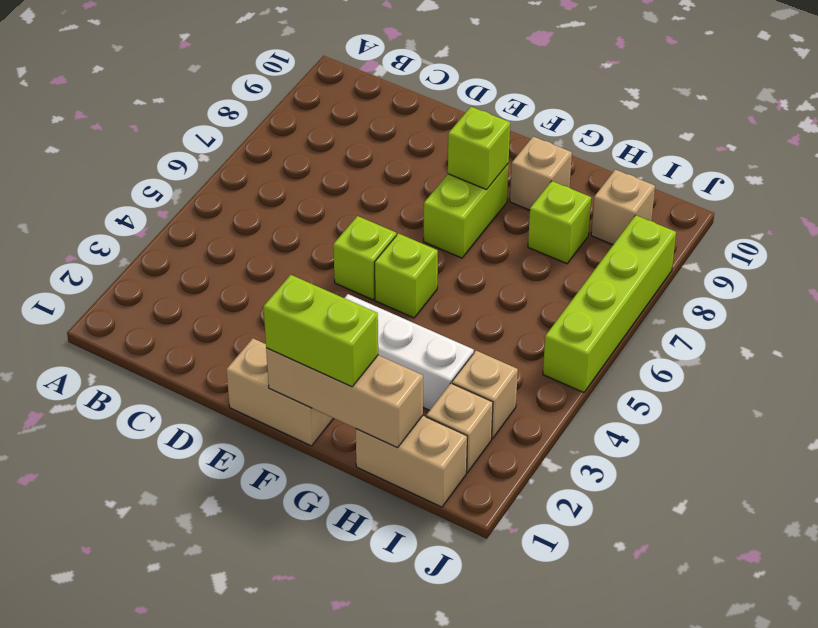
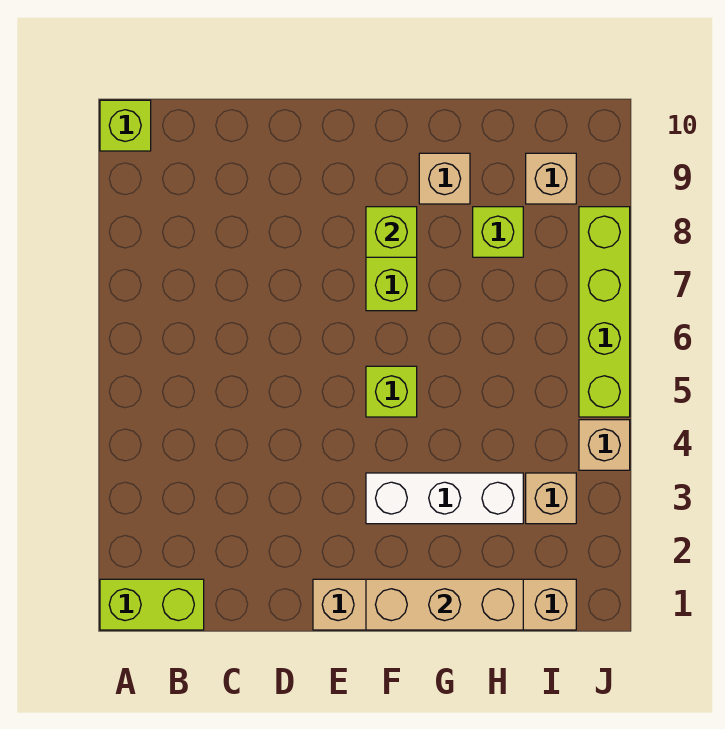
lime brick E5 level 1 -> lime brick A10 level 1
lime brick F1:G1 level 3 -> lime brick A1:B1 level 1
tan brick I2 level 1 -> tan brick J4 level 1

